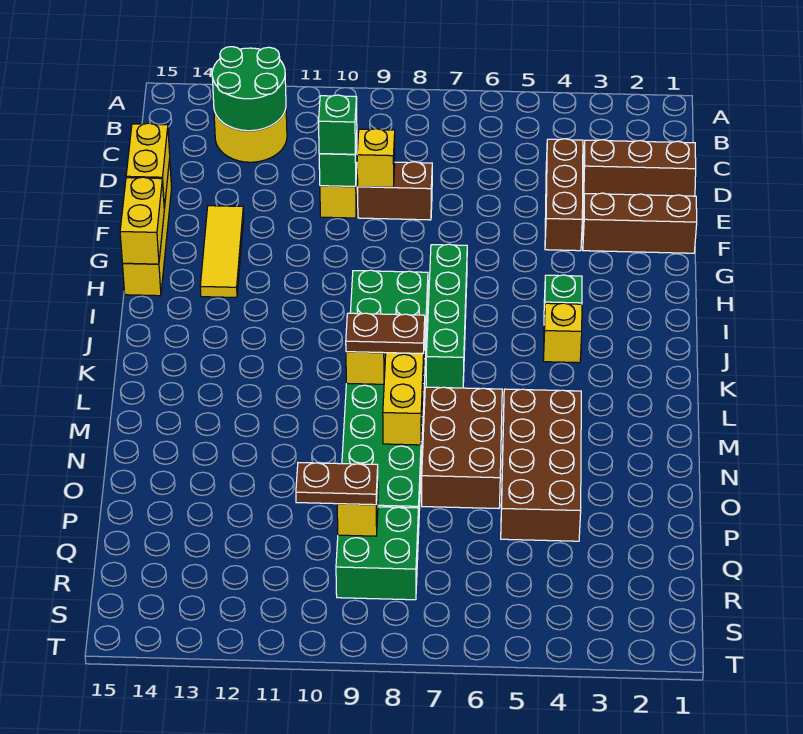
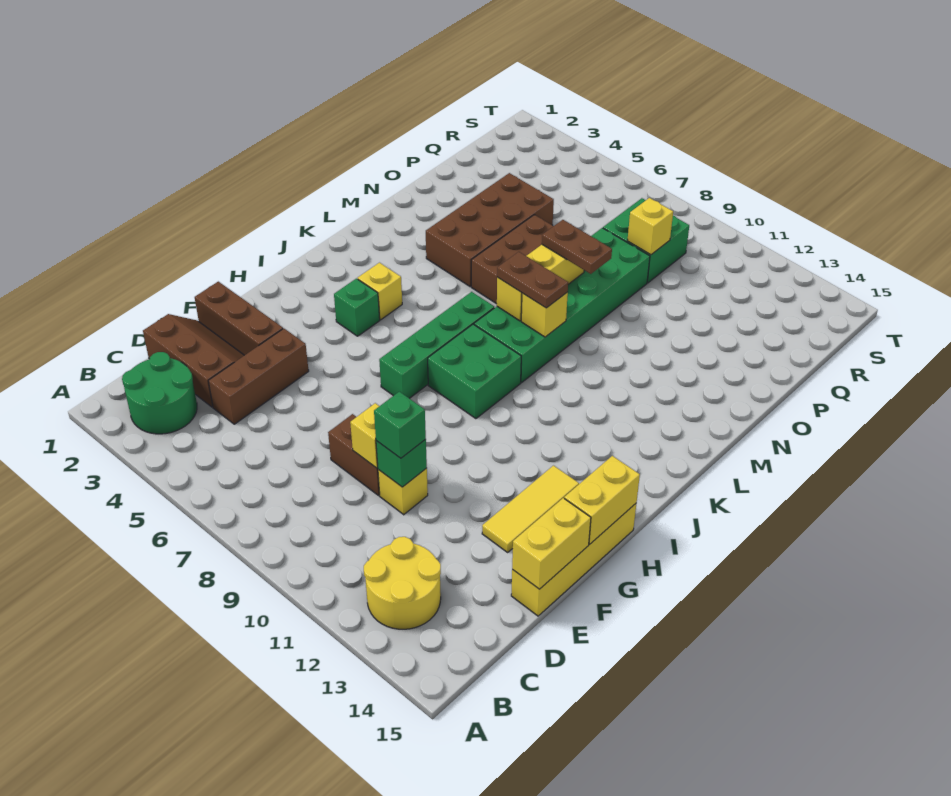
green round brick B12:C13 level 2 -> green round brick B2:C3 level 1
brown plate Q9:Q10 level 3 -> brown plate N8:N9 level 3

